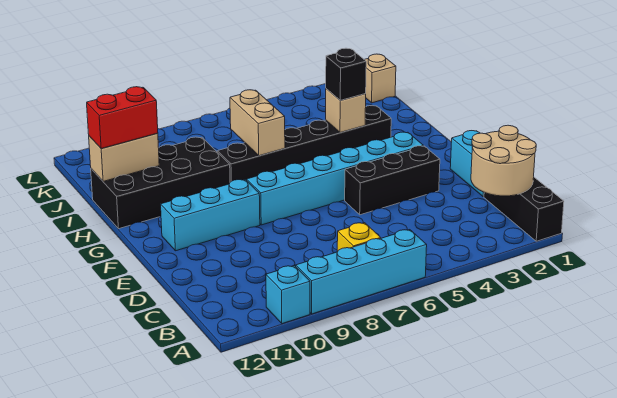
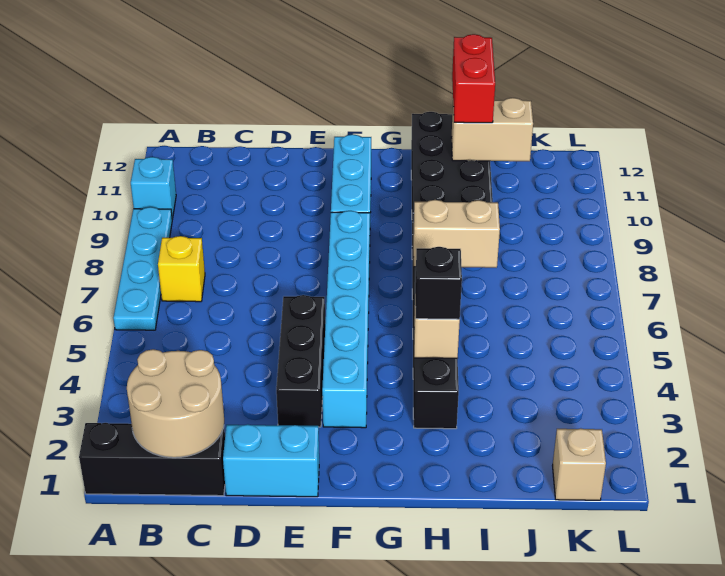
cyan brick A6:A9 level 1 -> cyan plate A6:A9 level 1
tan brick I11:I12 level 2 -> tan brick I11:J11 level 2

